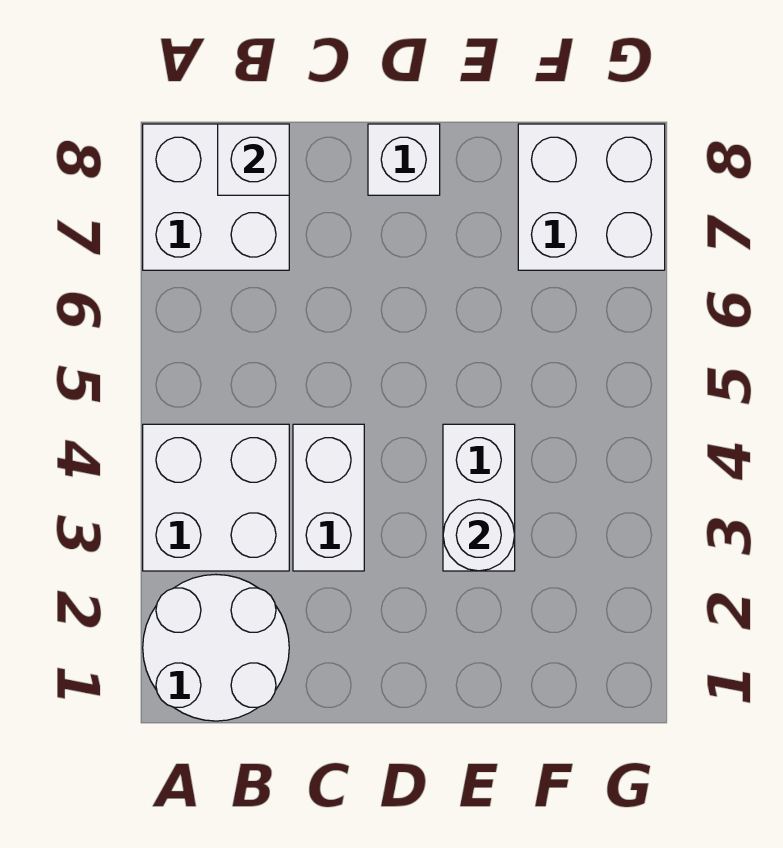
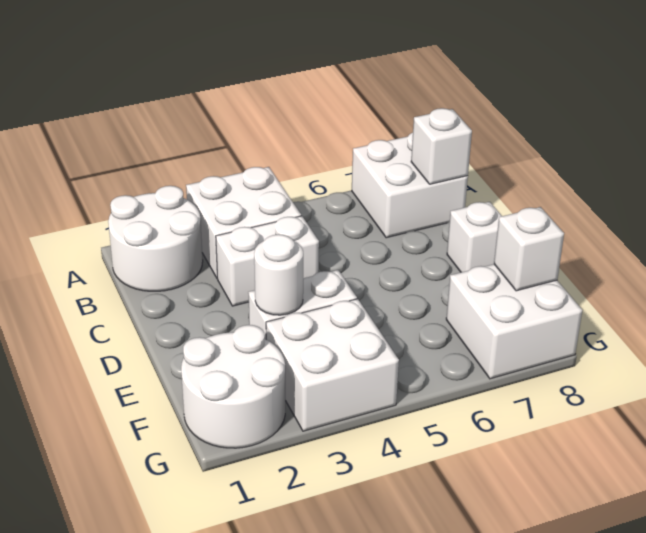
none -> white round brick F1:G2 level 1
none -> white brick F3:G4 level 1
none -> white brick F8 level 2

